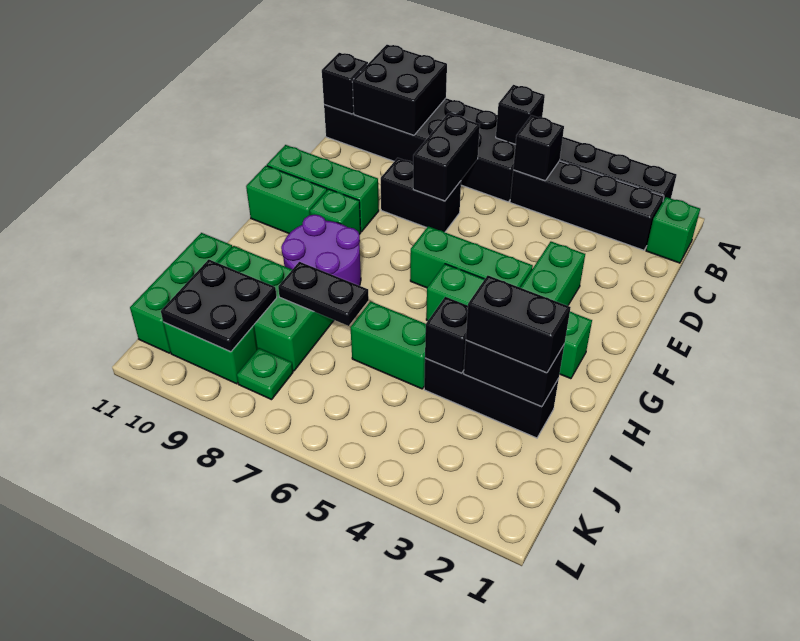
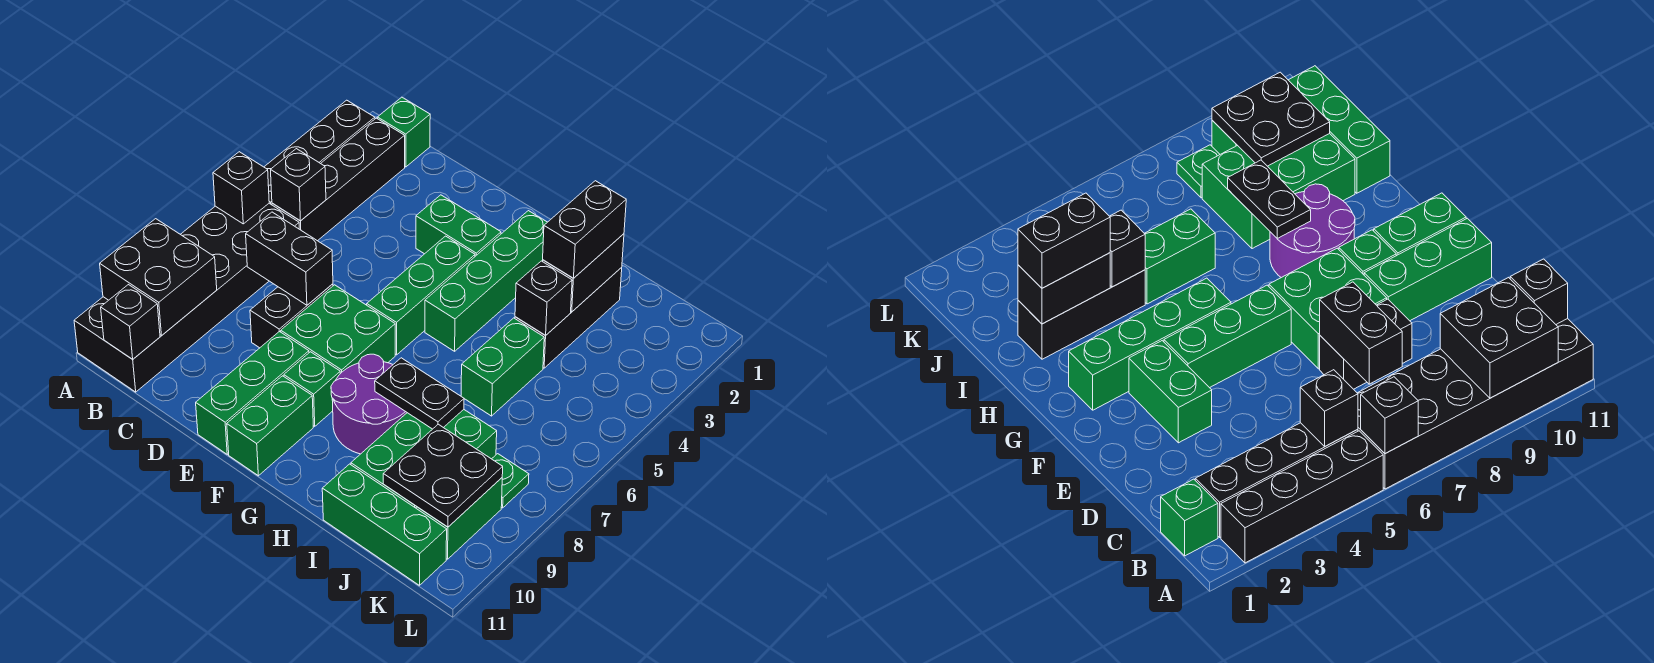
none -> green brick E7:F8 level 1
black plate I7:I8 level 2 -> black plate H8:I8 level 2

